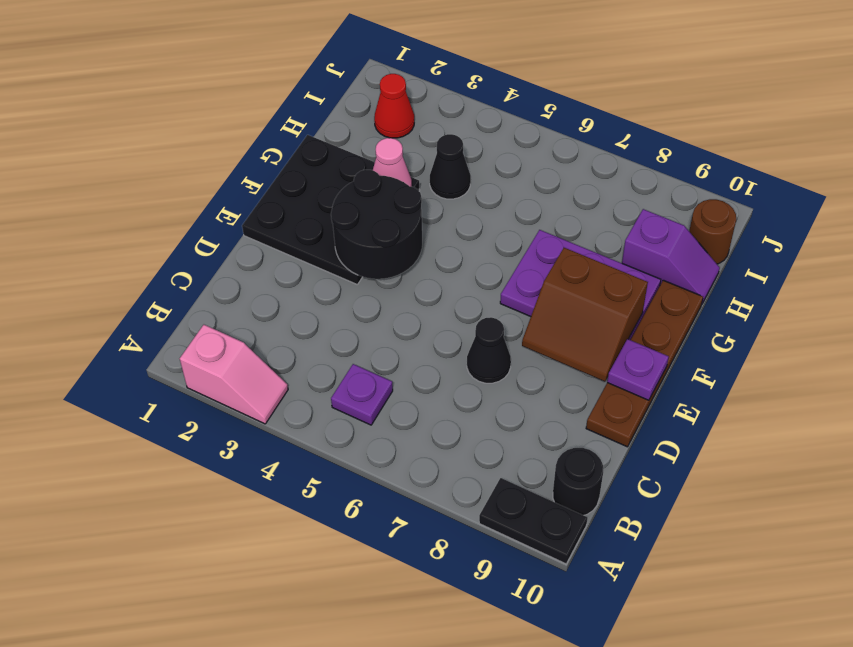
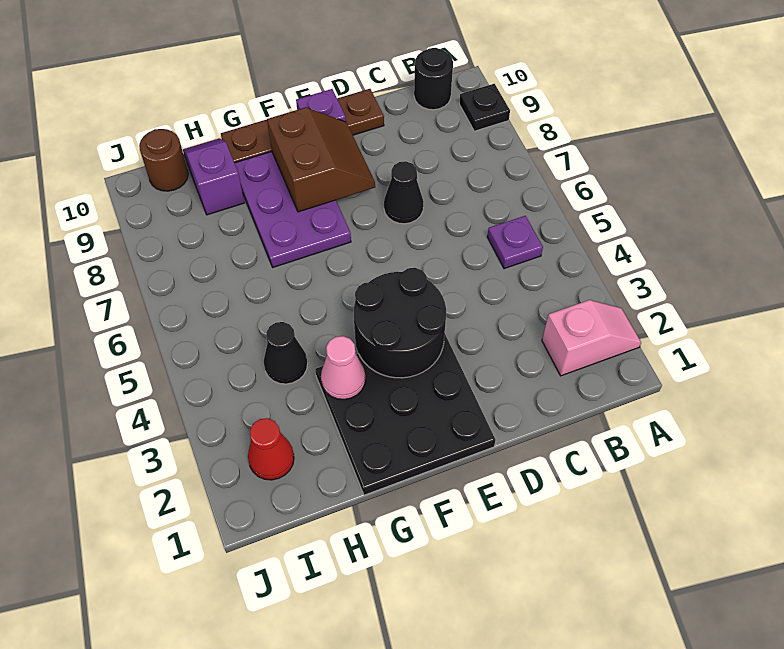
pink slope A2:A3 level 1 top 2 -> pink slope A2:B2 level 1 top B
black plate A9:A10 level 1 -> black plate A9 level 1

